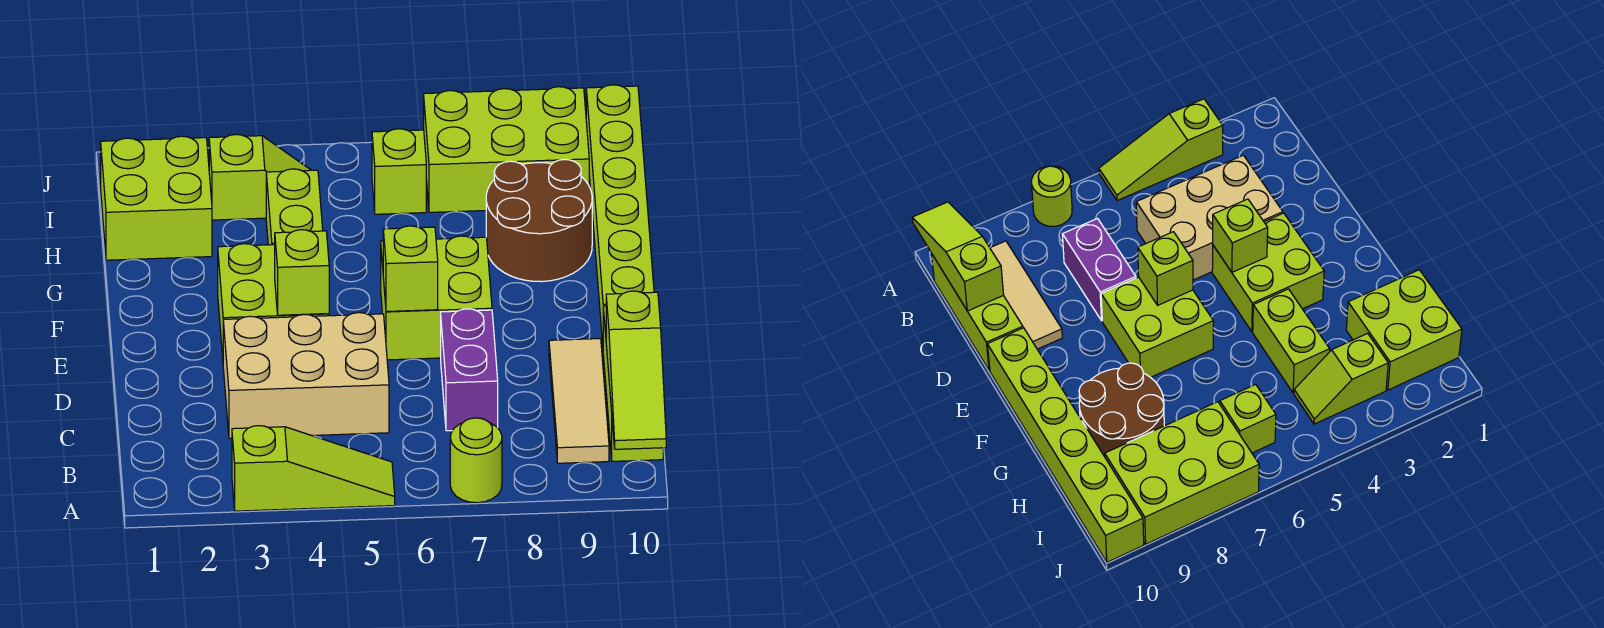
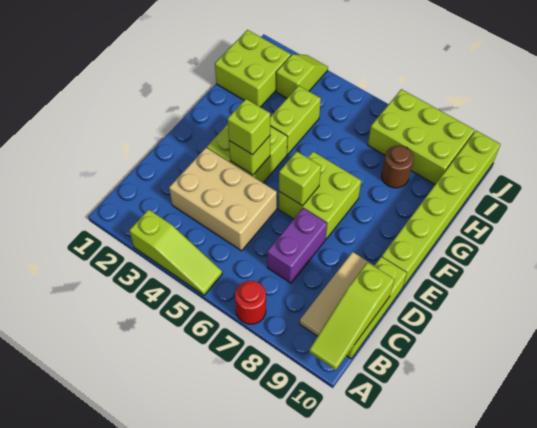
lime round brick A7 level 1 -> red round brick A7 level 1
brown round brick G8:H9 level 1 -> brown round brick H8 level 1
lime slope I3:I4 level 1 top 3 -> lime slope I3:J3 level 1 top I
lime brick I6 level 1 -> lime brick E4 level 3

